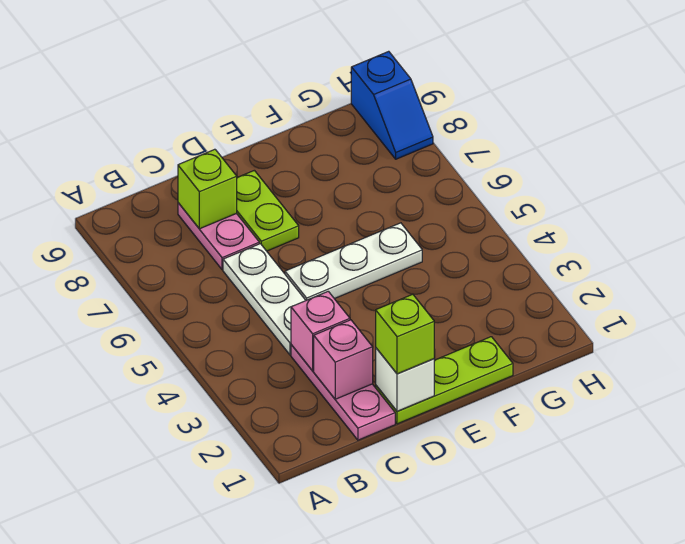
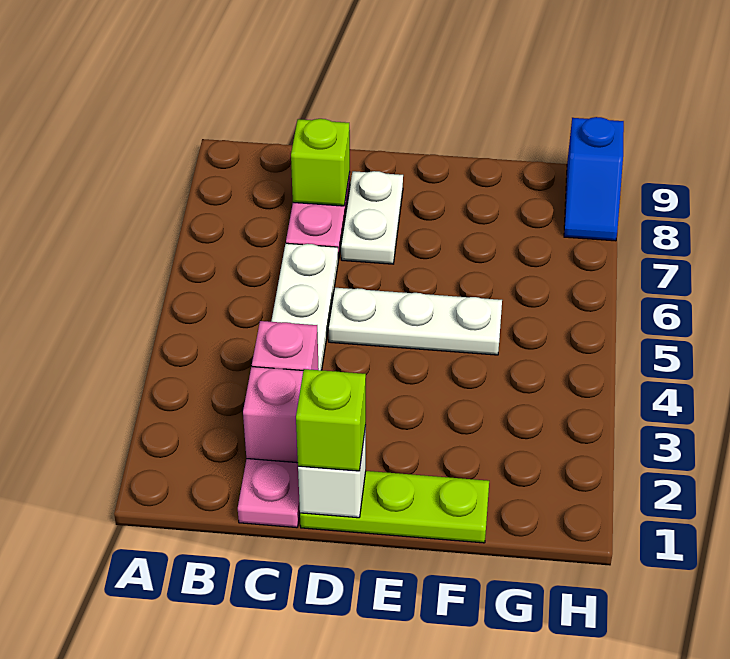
lime plate D7:D8 level 1 -> white plate D7:D8 level 1

